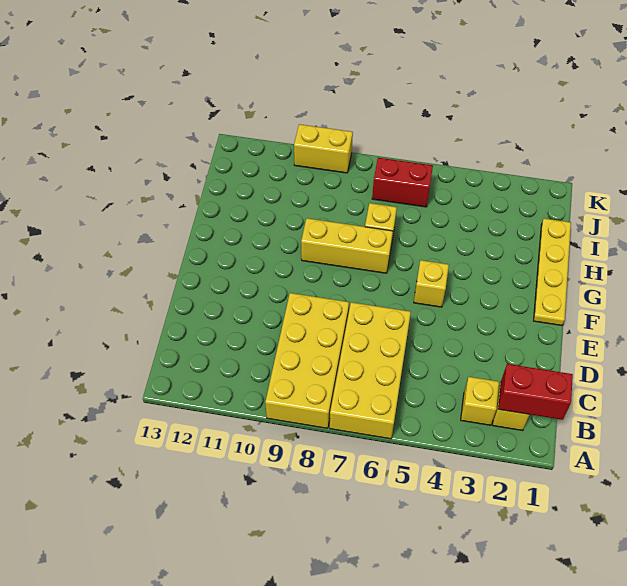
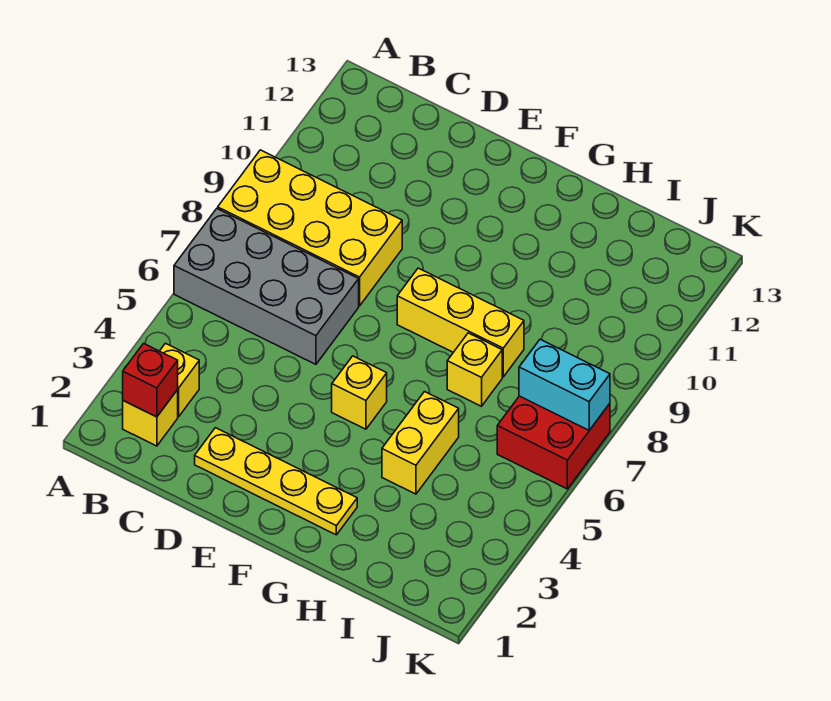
yellow brick A6:D7 level 1 -> grey brick A6:D7 level 1
red brick B1:B2 level 2 -> red brick B2 level 2
yellow plate F1:I1 level 1 -> yellow plate D2:G2 level 1
yellow brick G7:G9 level 1 -> yellow brick F8:H8 level 1
red brick J6:J7 level 1 -> red brick J6:K7 level 1
none -> cyan brick J7:K7 level 2
yellow brick K9:K10 level 1 -> yellow brick H4:H5 level 1

